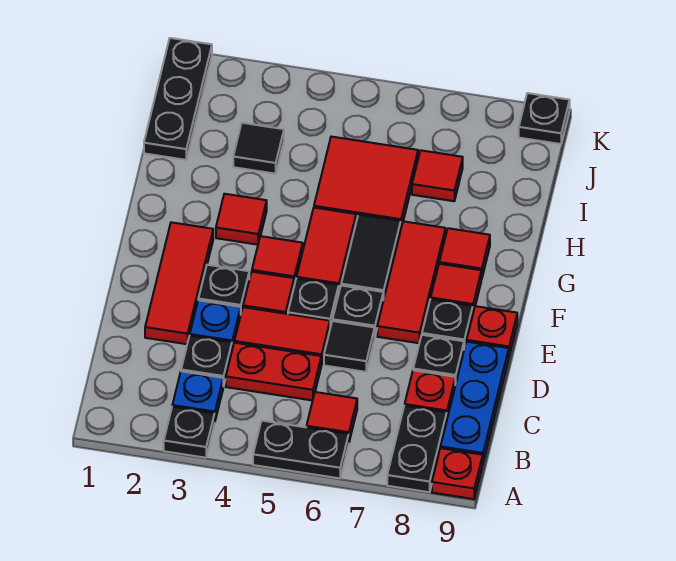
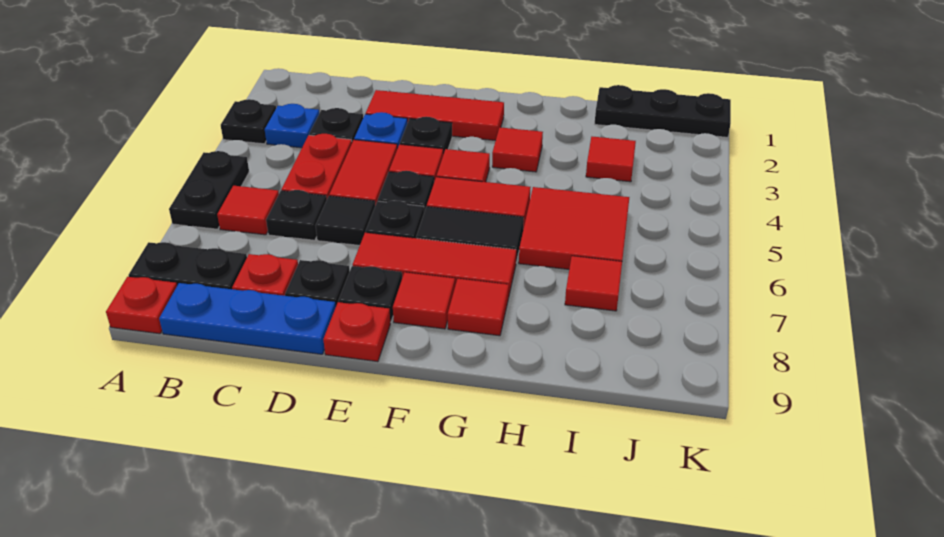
black tile I3 level 1 -> red tile I3 level 1
black plate K9 level 1 -> black plate C6 level 1

